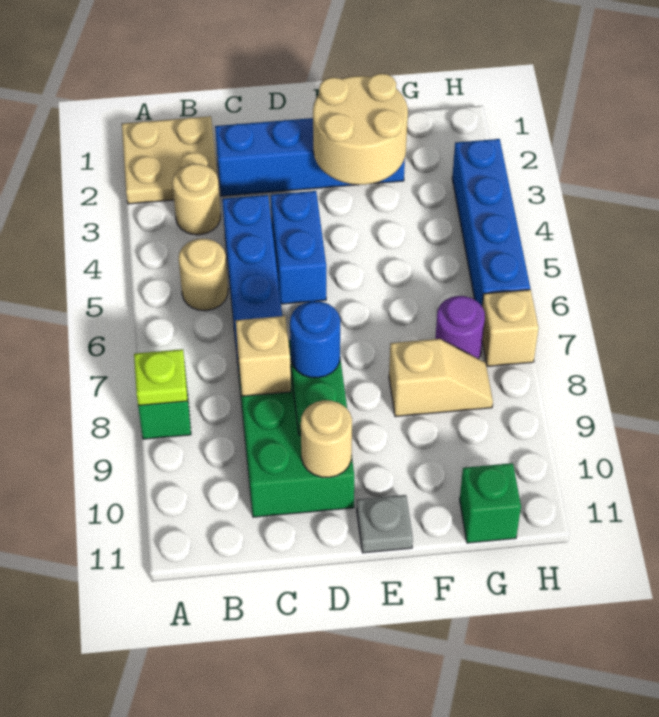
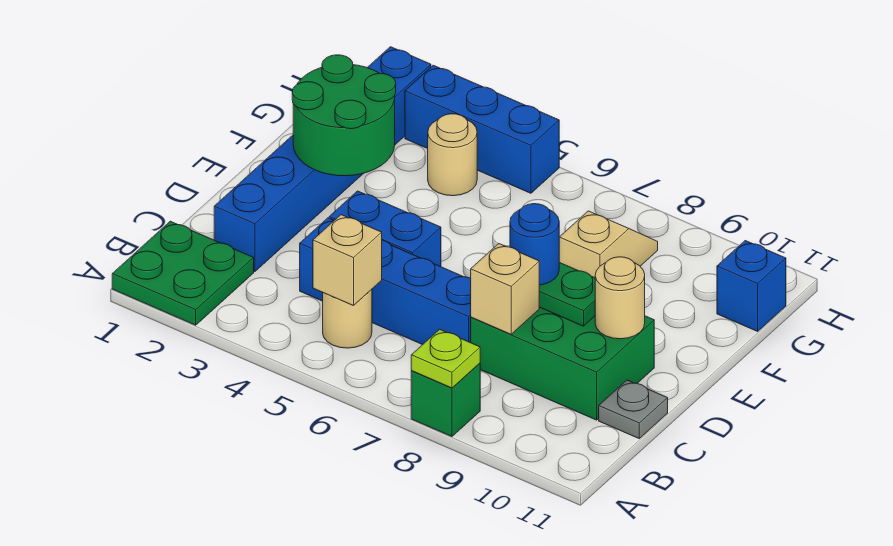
tan plate A1:B2 level 1 -> green plate A1:B2 level 1
tan round brick B3 level 1 -> tan round brick G4 level 1
blue brick C2:F2 level 1 -> blue brick C2:H2 level 1
tan round brick E2:F3 level 2 -> green round brick E2:F3 level 2
grey plate E11 level 1 -> grey plate C11 level 1
purple round brick G7 level 1 -> none
green brick G11 level 1 -> blue brick G11 level 1
blue brick H3:H6 level 1 -> blue brick H3:H5 level 1
tan brick H7 level 1 -> tan brick B5 level 2

